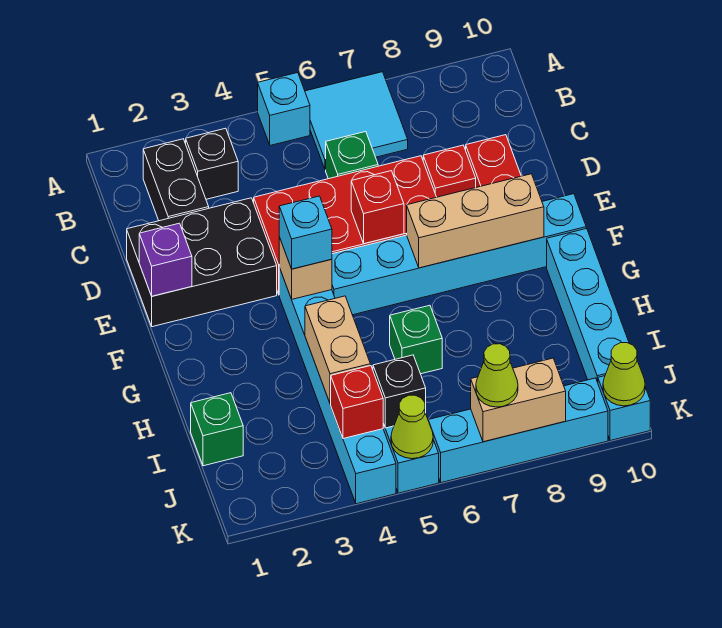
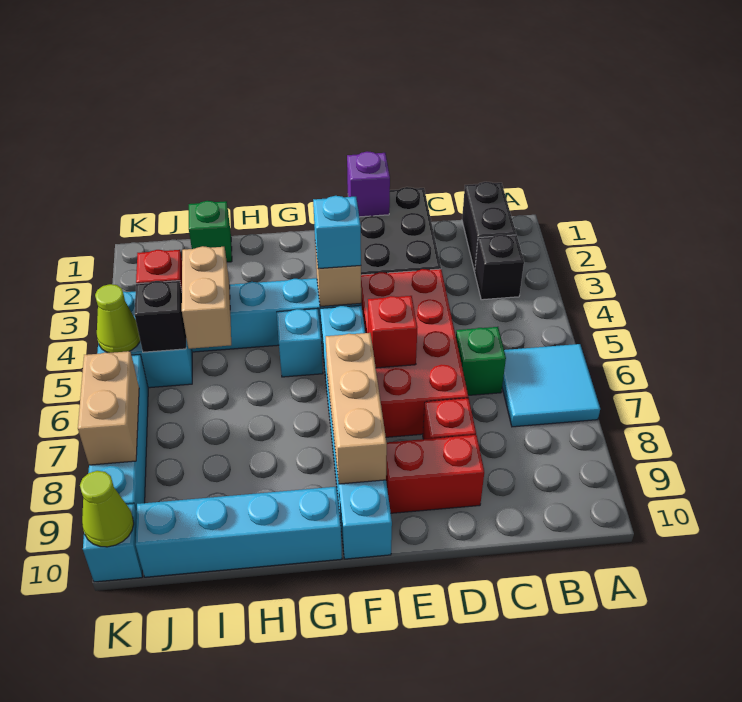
cyan brick A5 level 1 -> cyan brick G5 level 1
black brick B2:C2 level 1 -> black brick B1:B2 level 1
tan brick H4:I4 level 2 -> tan brick I4:I5 level 2
green brick H6 level 1 -> none
lime cone K7 level 3 -> none

